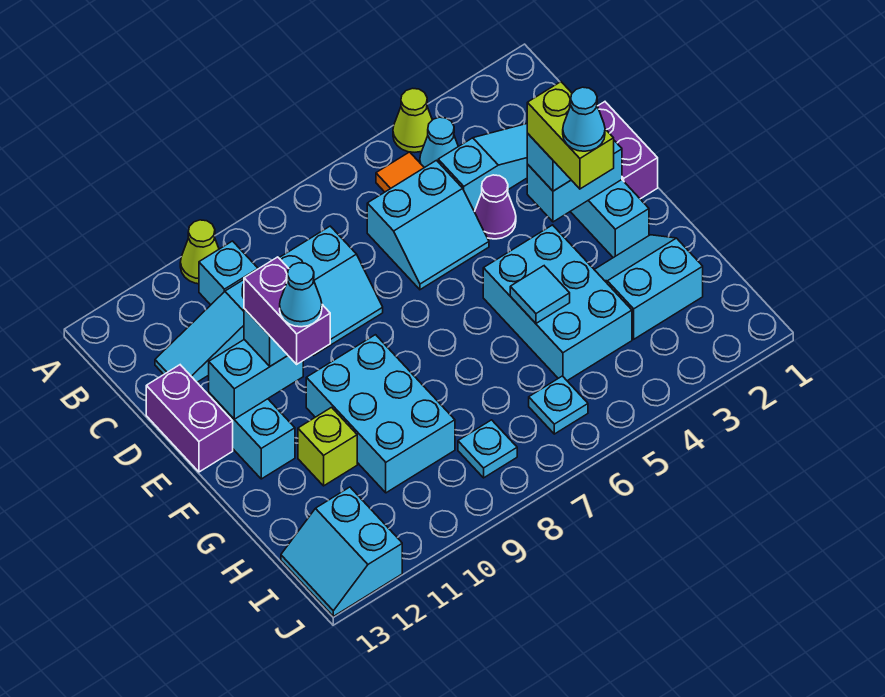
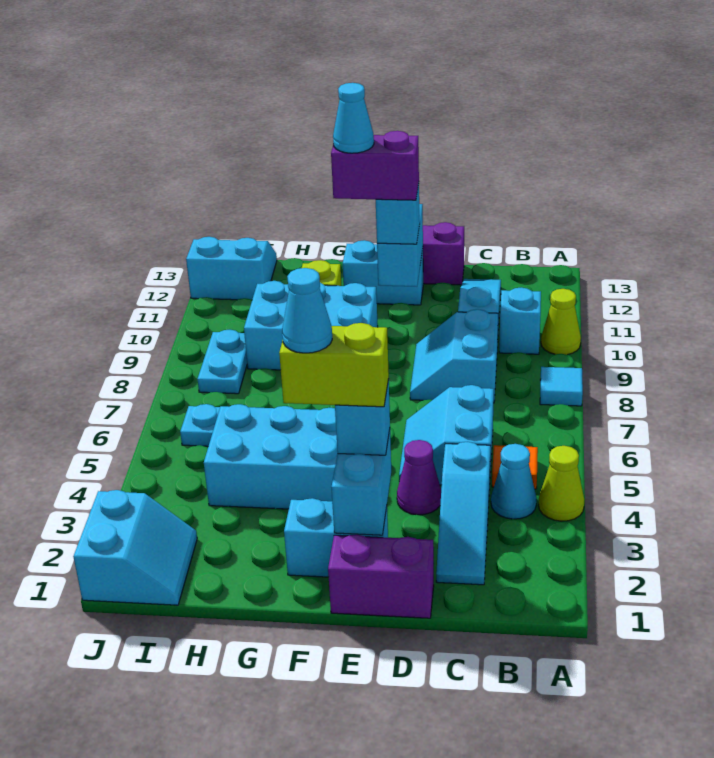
cyan slope G2:H3 level 1 top H -> cyan slope I1:J2 level 1 top J
cyan tile G5 level 2 -> cyan tile A8 level 1
cyan plate I8 level 1 -> cyan plate I8:I9 level 1

